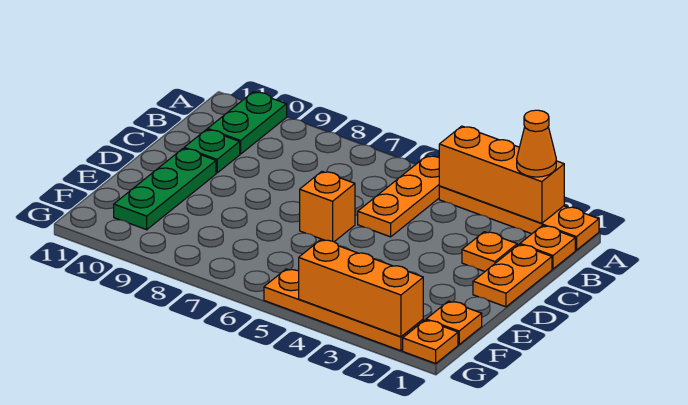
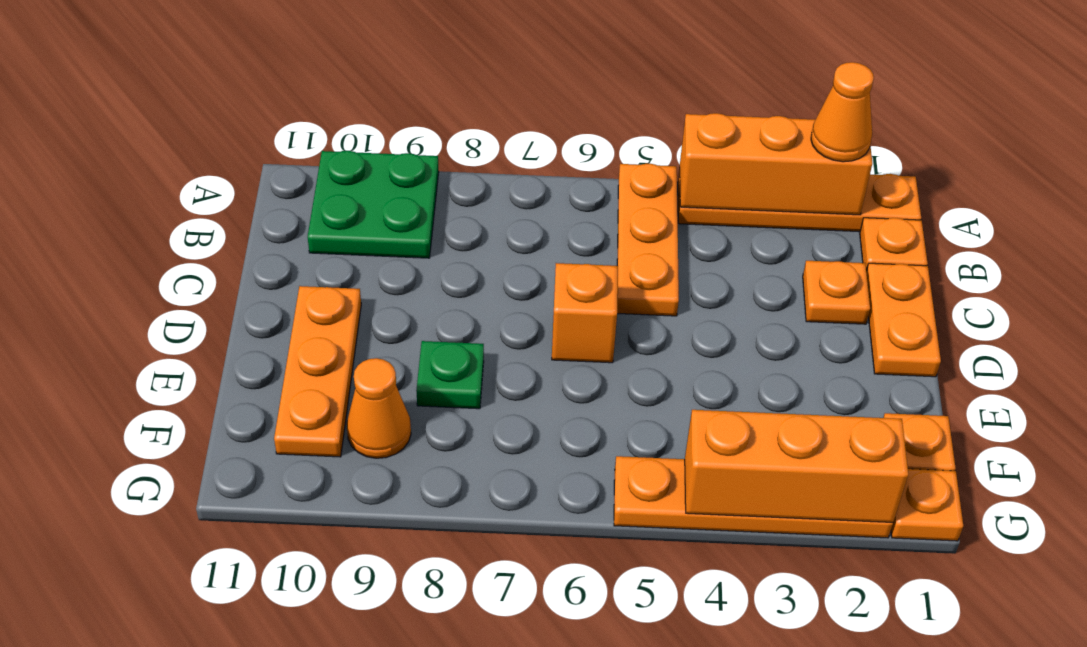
green plate A10:B10 level 1 -> green plate A9:B10 level 1
green plate C10 level 1 -> green plate E8 level 1
green plate D10:F10 level 1 -> orange plate D10:F10 level 1
none -> orange cone F9 level 1

